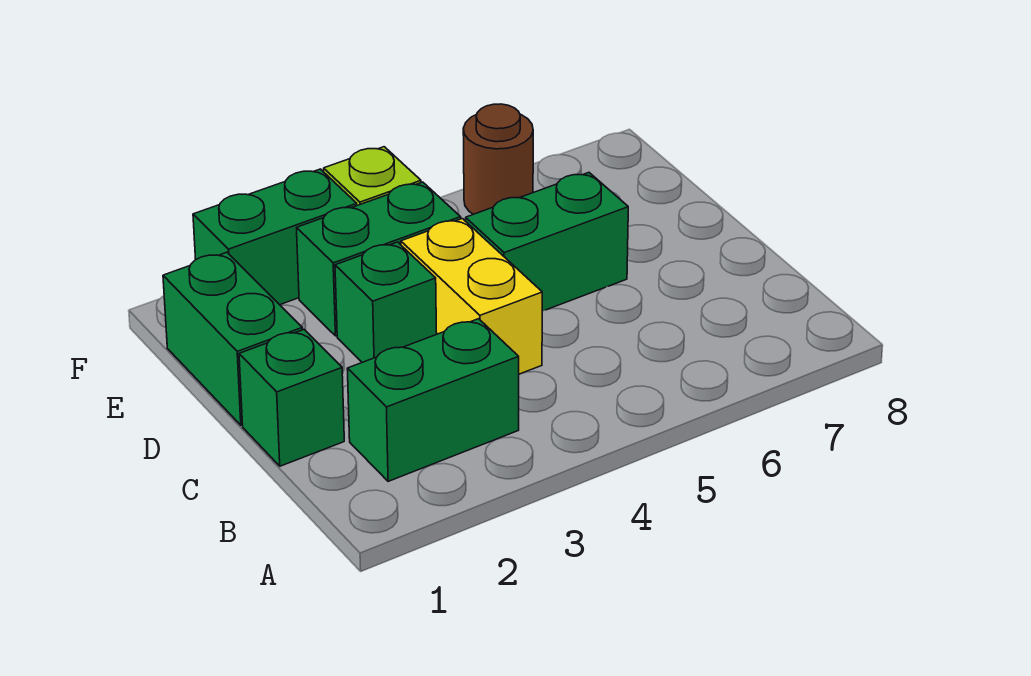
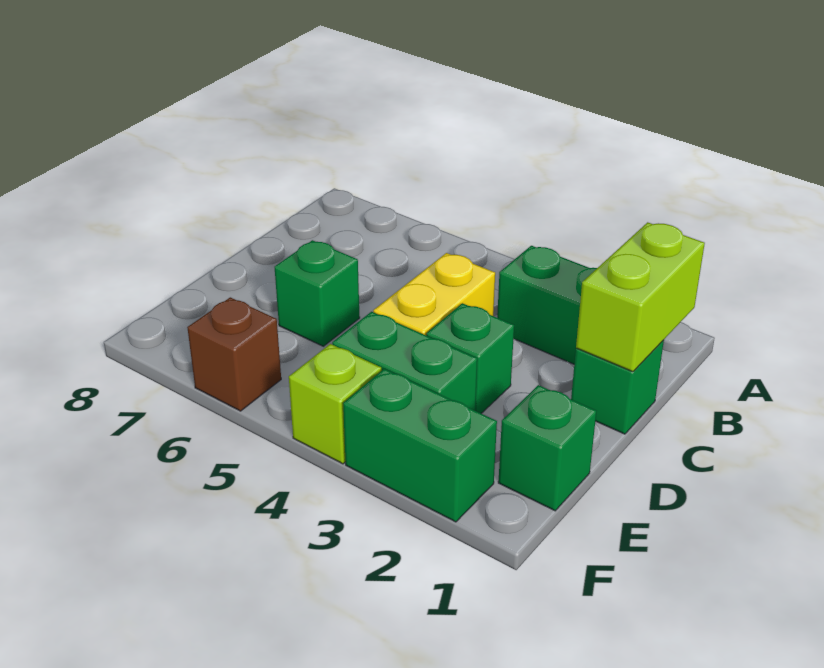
none -> lime brick B1:C1 level 2
green brick D1:E1 level 1 -> green brick E1 level 1
green brick D5:D6 level 1 -> green brick D6 level 1
brown round brick F6 level 1 -> brown brick F6 level 1

